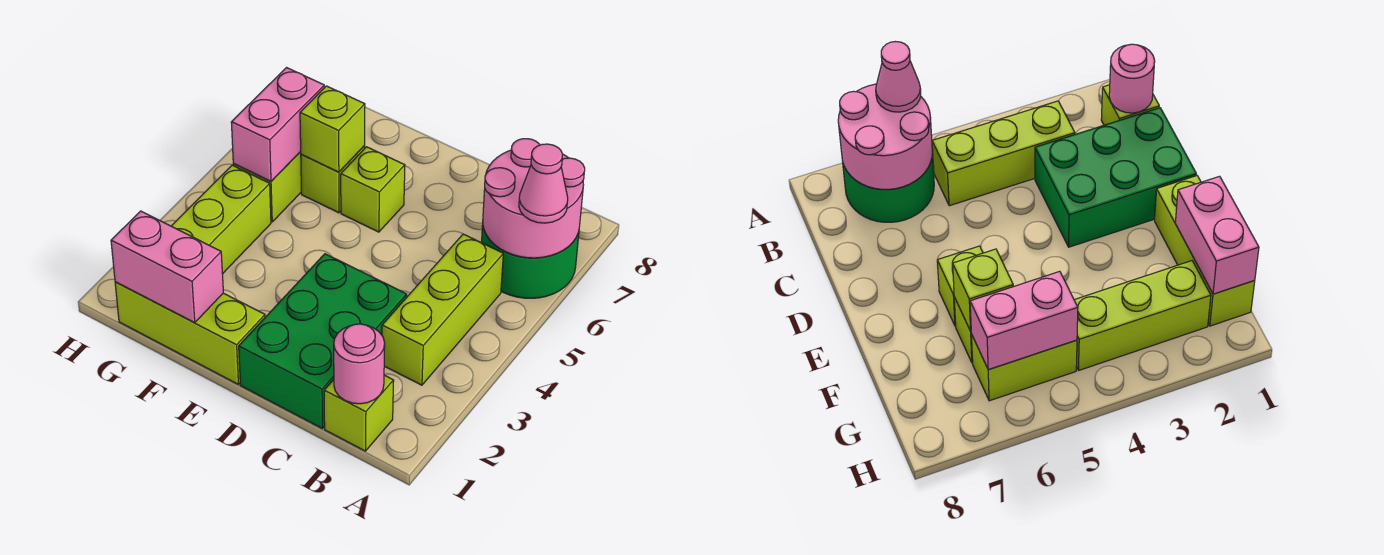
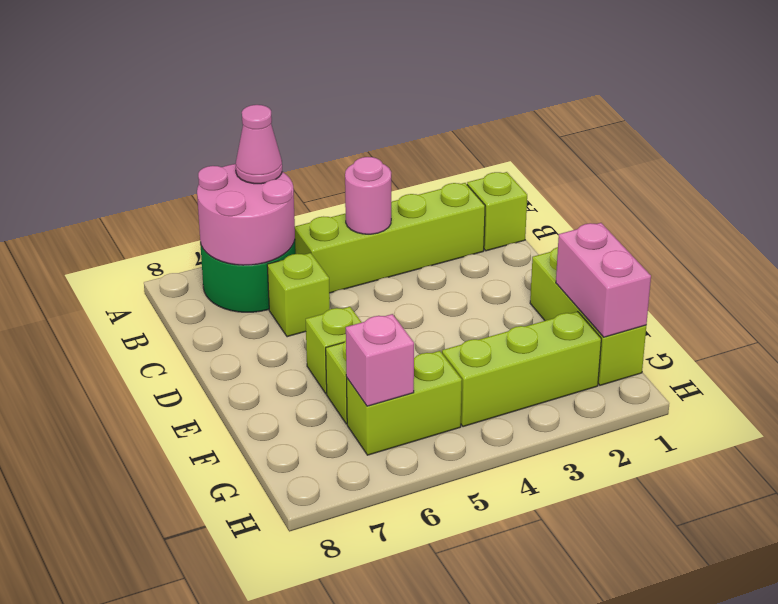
pink round brick B1 level 2 -> pink round brick B4 level 2
lime brick B3:B5 level 1 -> lime brick B2:B5 level 1
green brick C1:D3 level 1 -> none
lime brick F6 level 2 -> lime brick C6 level 1
pink brick G5:G6 level 2 -> pink brick G6 level 2

